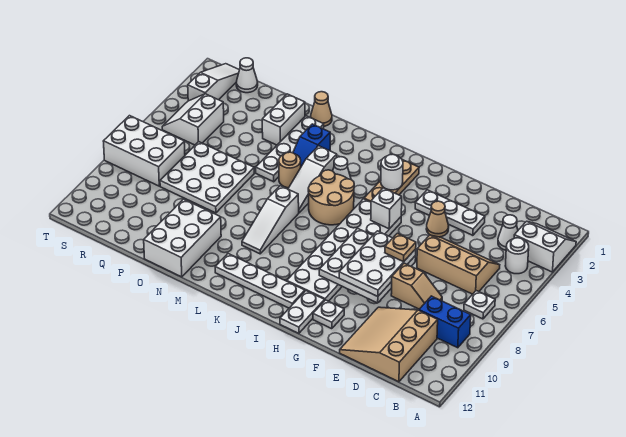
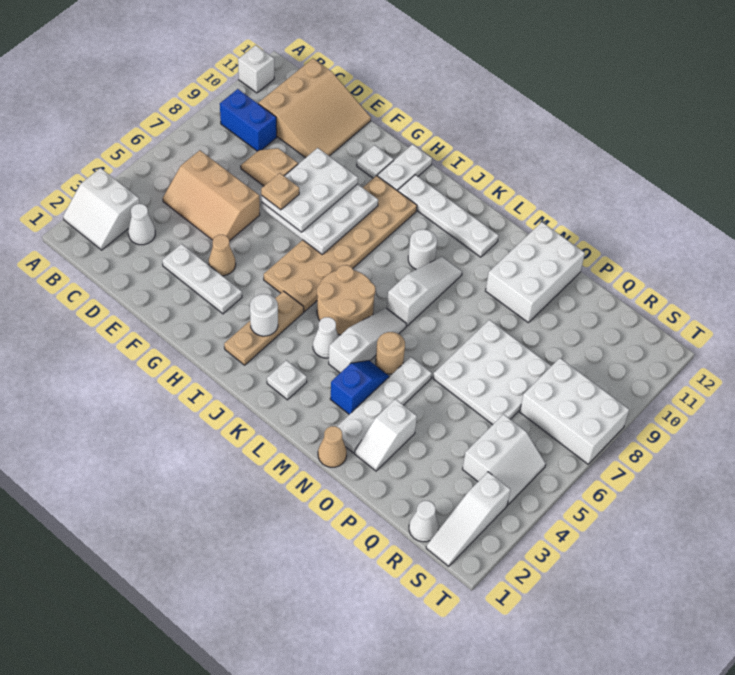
white round brick B4 level 1 -> white round brick K9 level 1
white plate B7 level 1 -> white plate K2 level 1
white plate H5:I10 level 1 -> tan plate H5:I10 level 1
white brick H5 level 2 -> white brick A11 level 1
white brick O2:O3 level 1 -> white slope O2:O3 level 1 top 3

